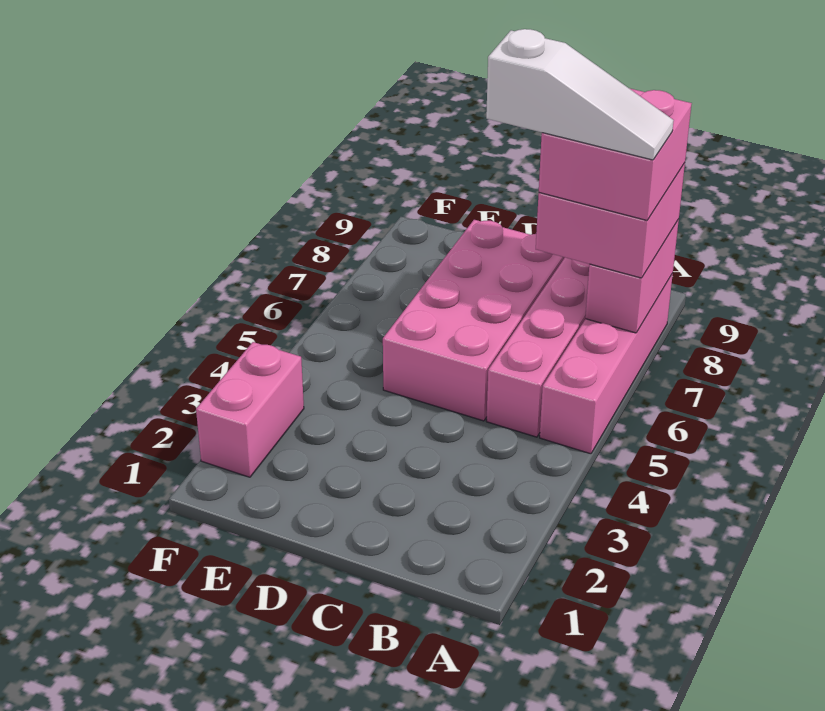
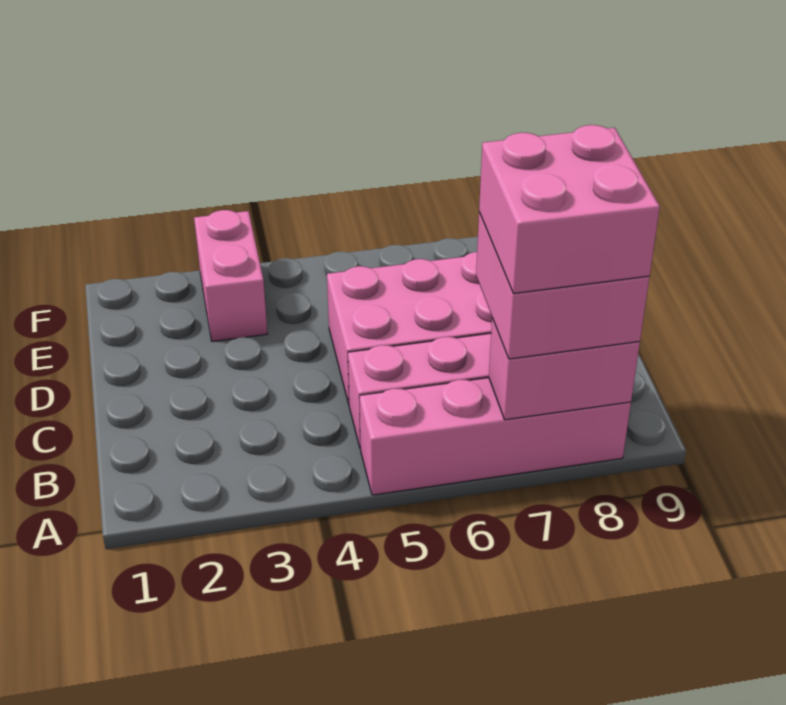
white slope A7:C7 level 5 top C -> none
pink brick F2:F3 level 1 -> pink brick E3:F3 level 1

